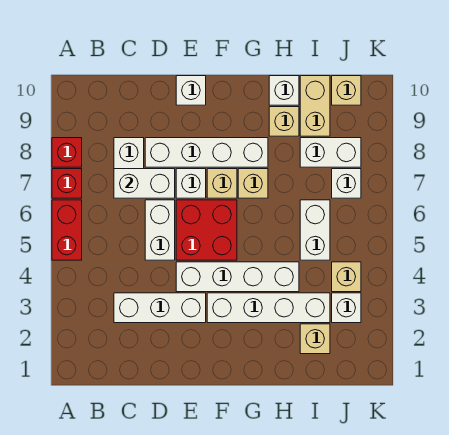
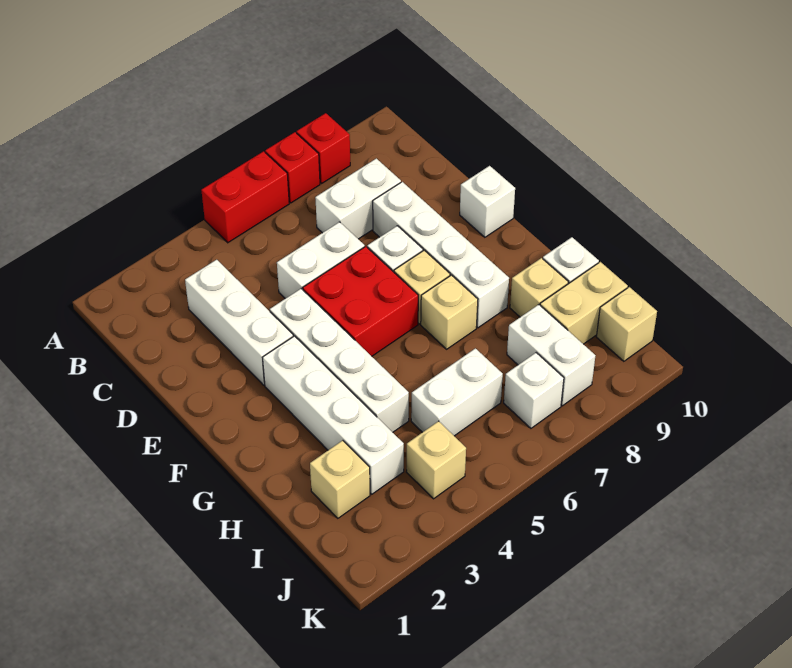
white brick C7:D7 level 2 -> none
white brick J3 level 1 -> none

